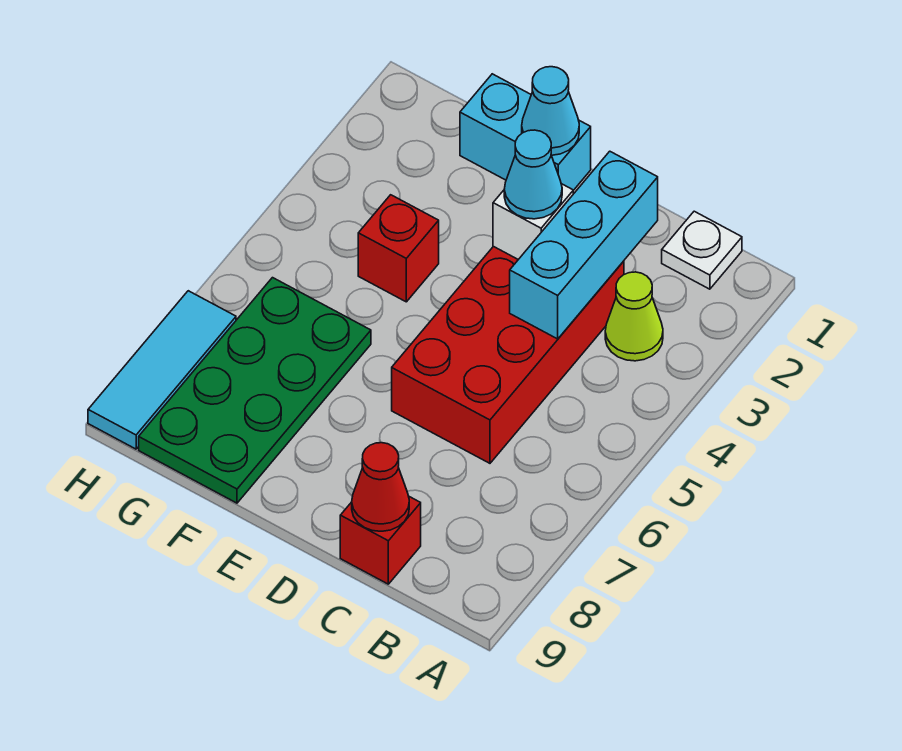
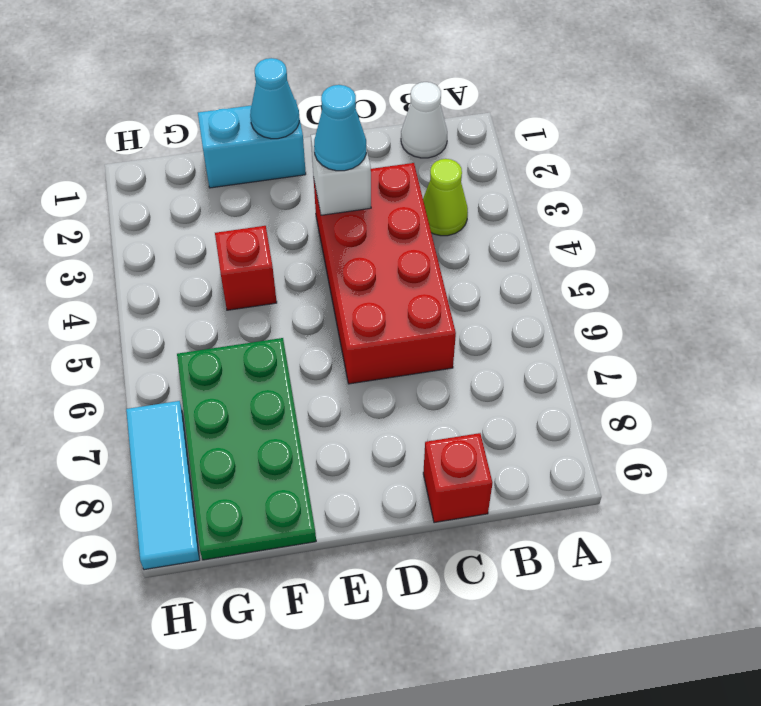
white plate B1 level 1 -> white cone B1 level 1
cyan brick C2:C4 level 2 -> none
red cone C9 level 2 -> none

